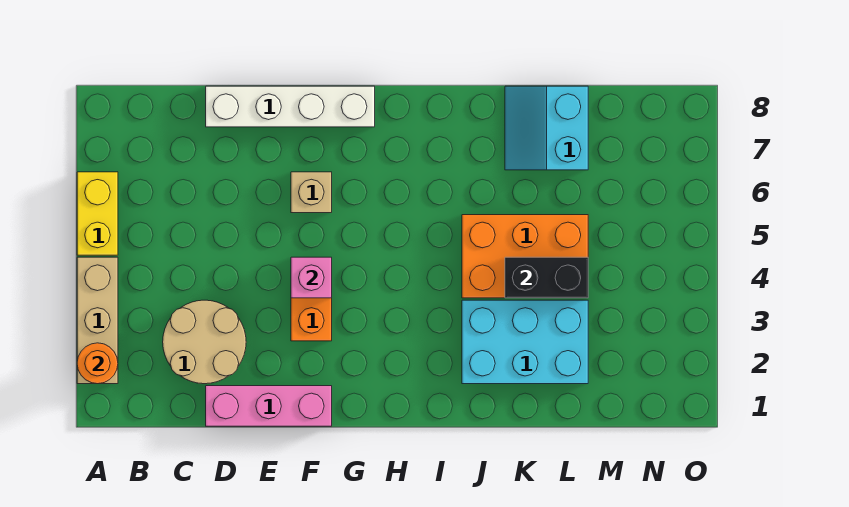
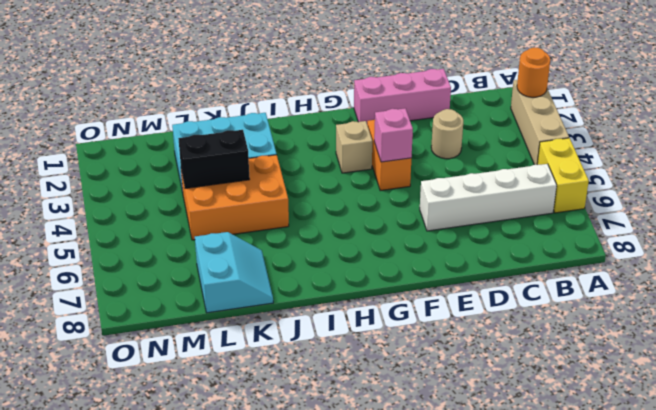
tan round brick C2:D3 level 1 -> tan round brick D3 level 1
white brick D8:G8 level 1 -> white brick B6:E6 level 1
tan brick F6 level 1 -> tan brick G3 level 1

